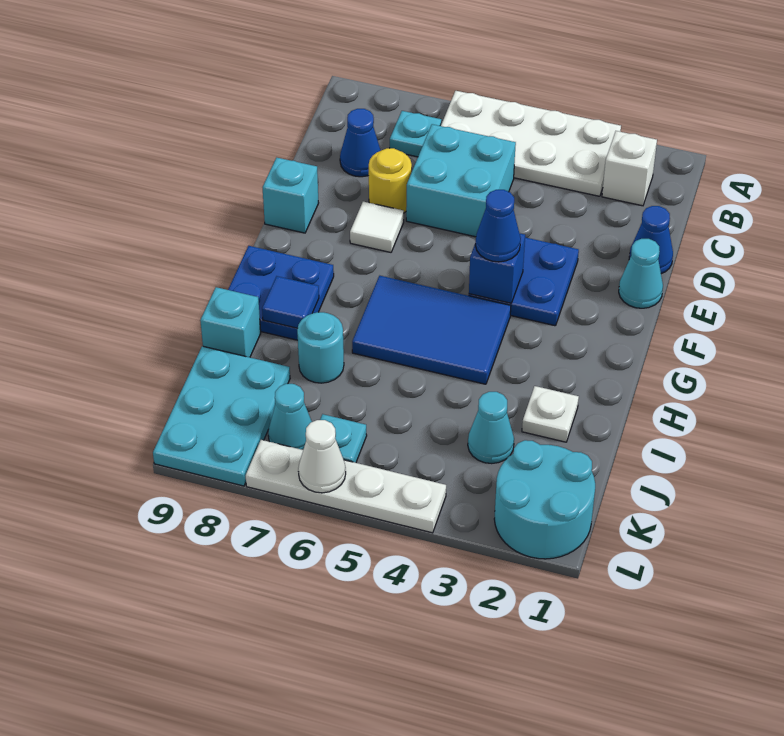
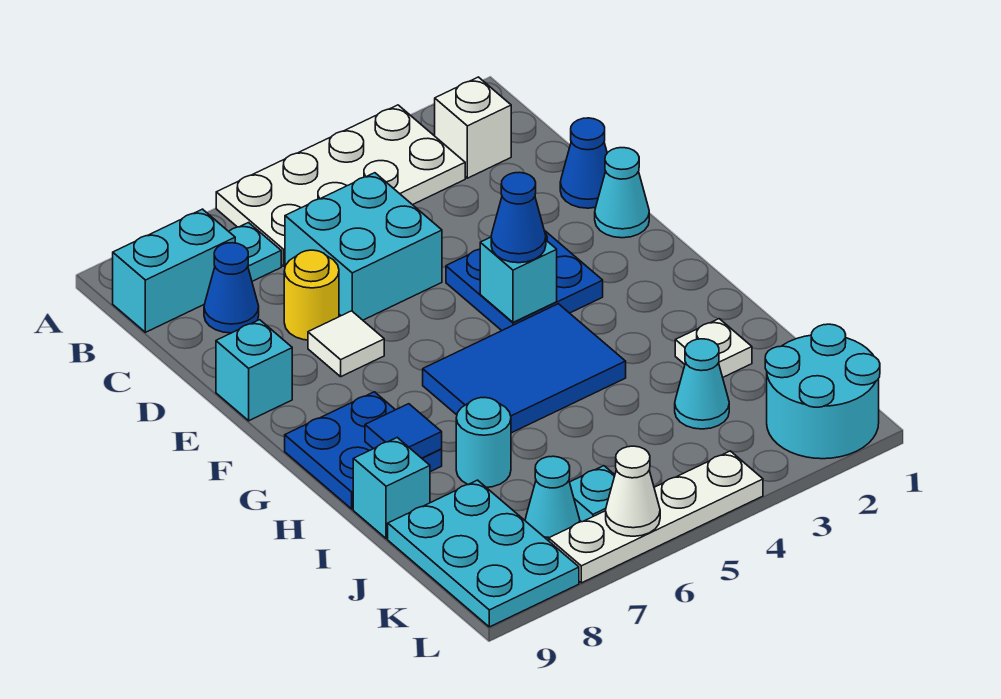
none -> cyan brick B8:B9 level 1
blue brick F4 level 2 -> cyan brick F4 level 2

